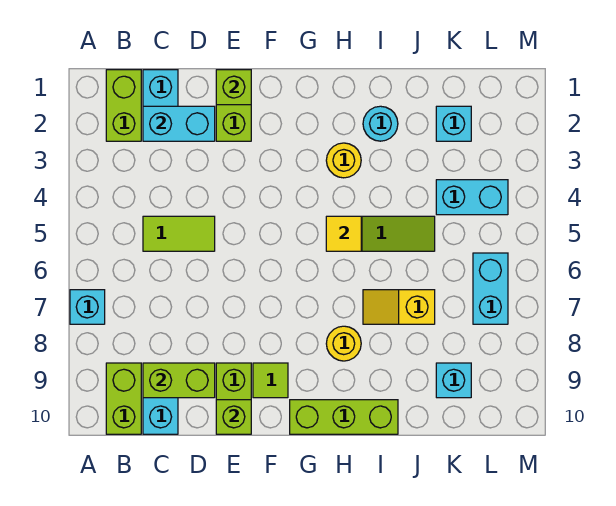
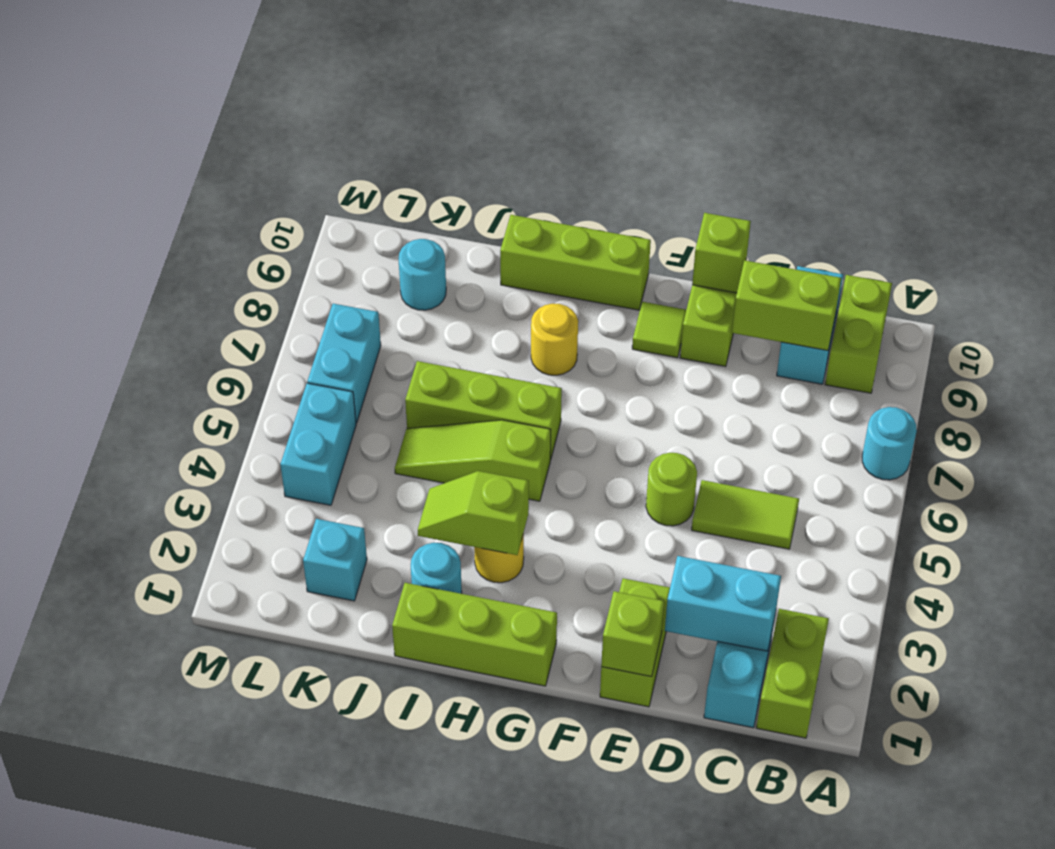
cyan brick A7 level 1 -> cyan round brick A7 level 1
none -> lime round brick E5 level 1
none -> lime brick G1:I1 level 1
none -> lime slope H3:I3 level 2 top H
yellow tile H5 level 2 -> none
none -> lime brick H6:J6 level 1
yellow slope I7:J7 level 1 top J -> none
cyan brick K4:L4 level 1 -> cyan brick L4:L5 level 1
cyan brick K9 level 1 -> cyan round brick K9 level 1

